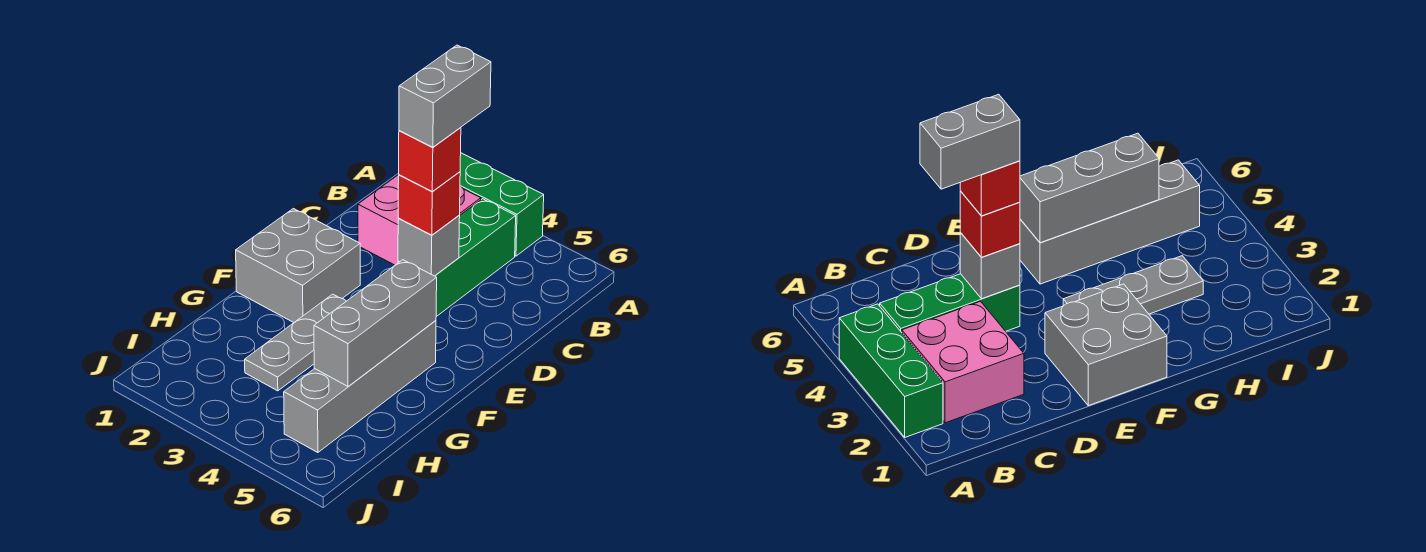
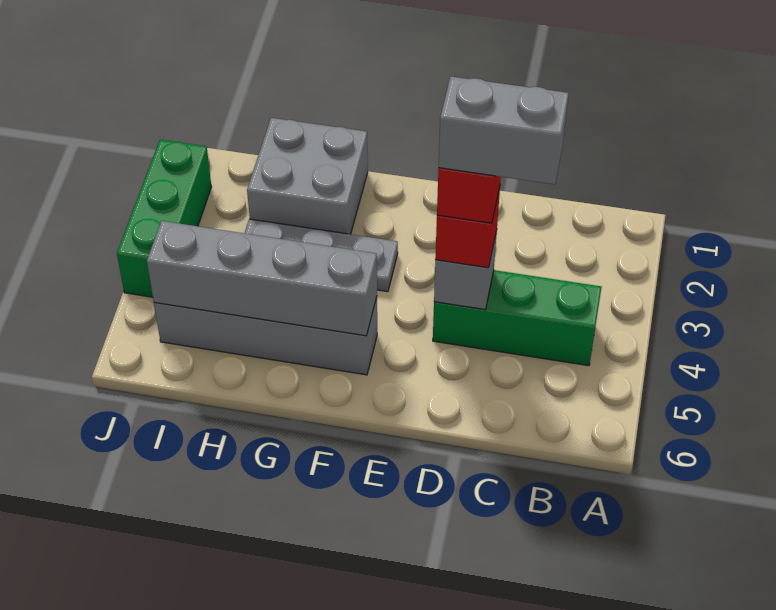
green brick A2:A4 level 1 -> green brick J2:J4 level 1
pink brick B2:C3 level 1 -> none
grey brick E1:F2 level 1 -> grey brick G1:H2 level 1
grey brick F5:H5 level 2 -> grey brick F5:I5 level 2

